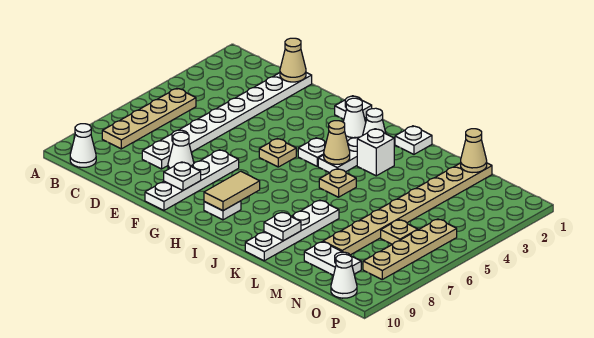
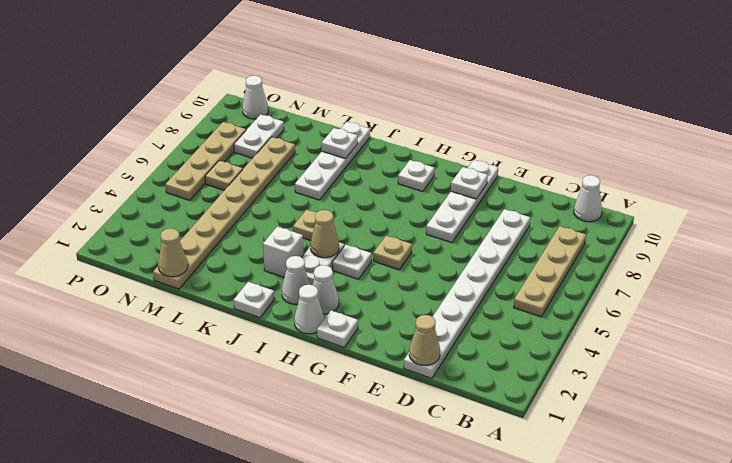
white cone E8 level 1 -> white cone H1 level 1
tan tile H8:H9 level 2 -> none
white plate M9:N9 level 1 -> white plate N8:N9 level 1

